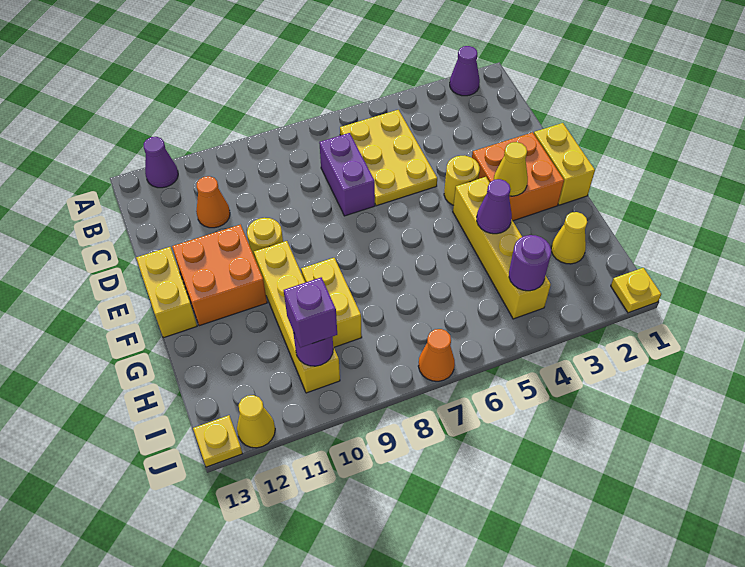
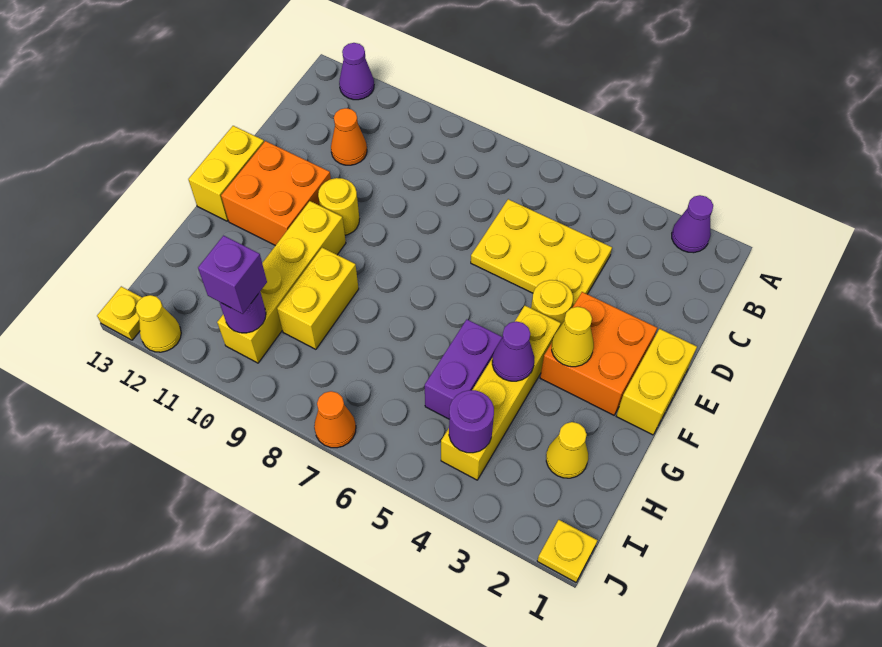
yellow plate B5:D6 level 1 -> yellow plate C4:D6 level 1
purple brick C7:D7 level 1 -> purple brick G5:H5 level 1

